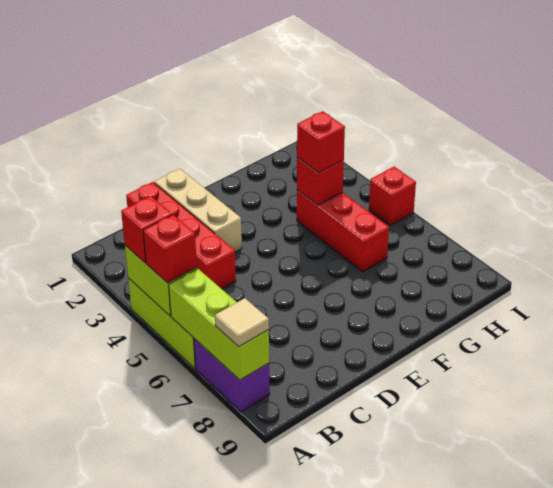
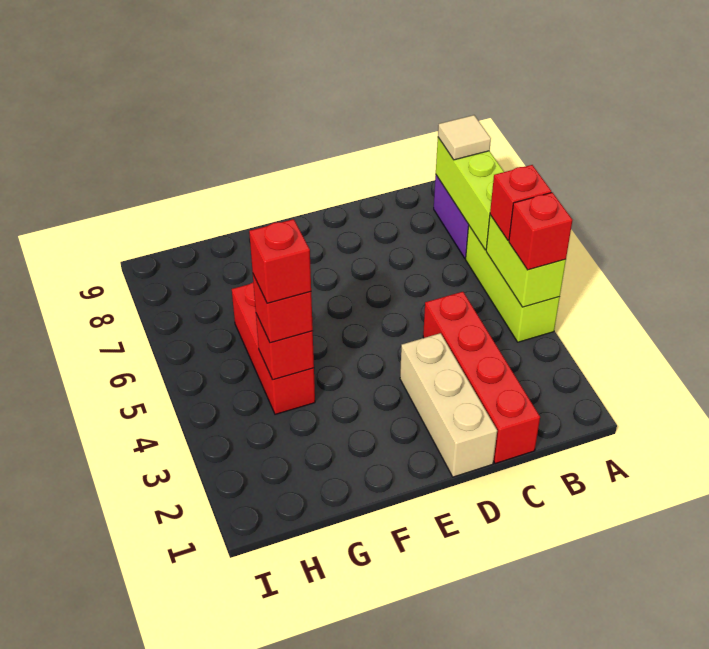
red brick I5 level 1 -> red brick G4 level 4

